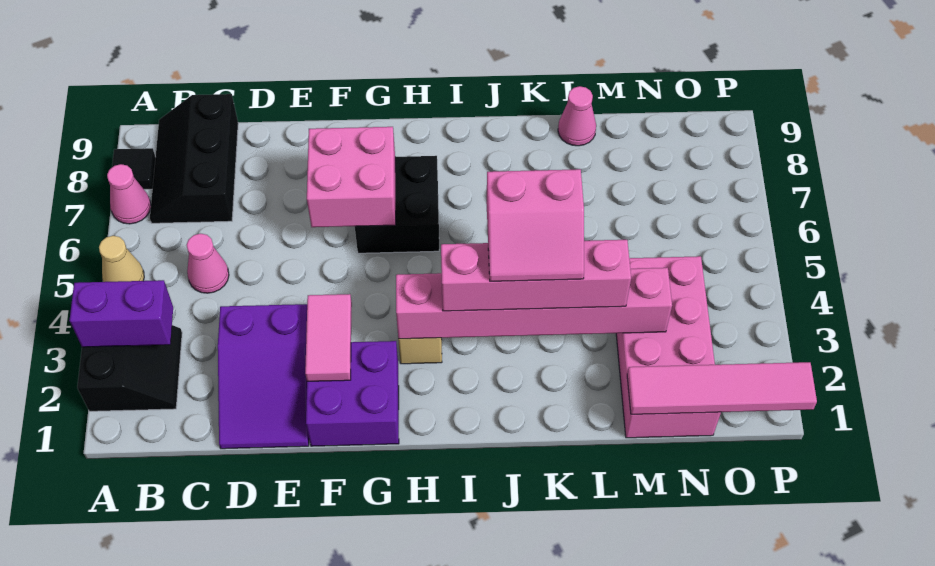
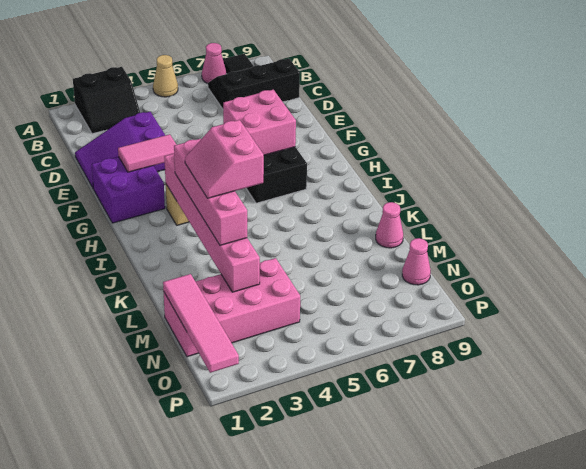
purple brick A3:B3 level 2 -> none
pink cone C5 level 1 -> pink cone N9 level 1

